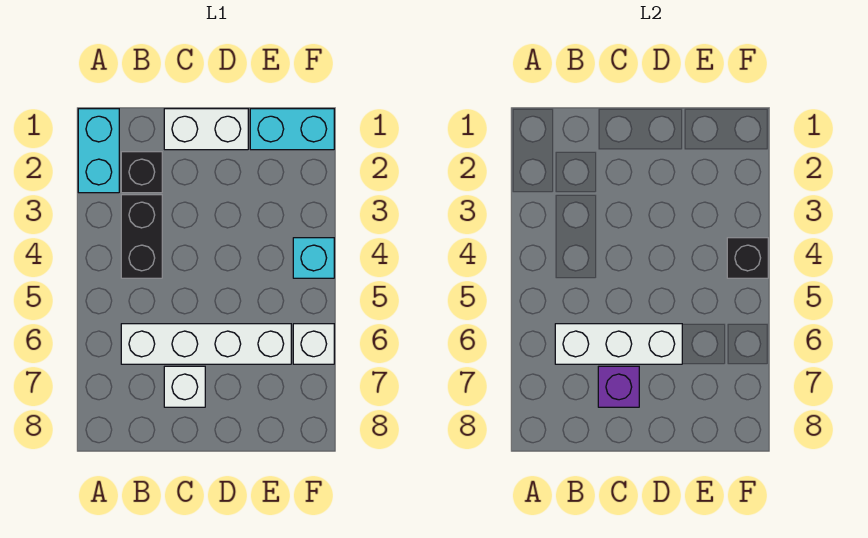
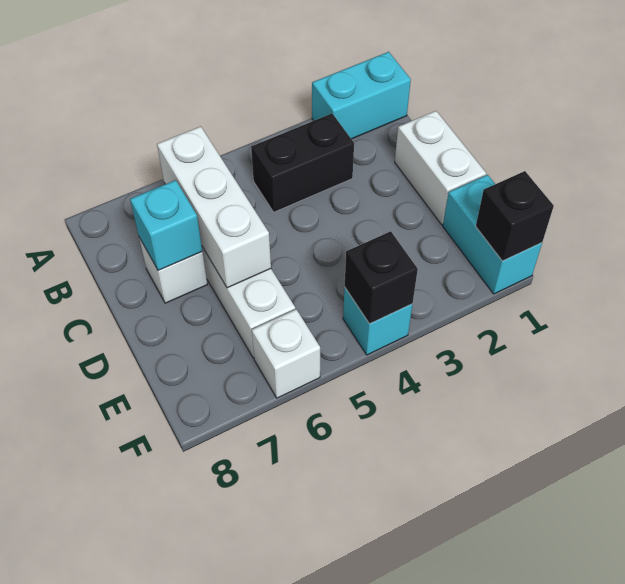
black brick B2 level 1 -> black brick F1 level 2
purple brick C7 level 2 -> cyan brick C7 level 2

